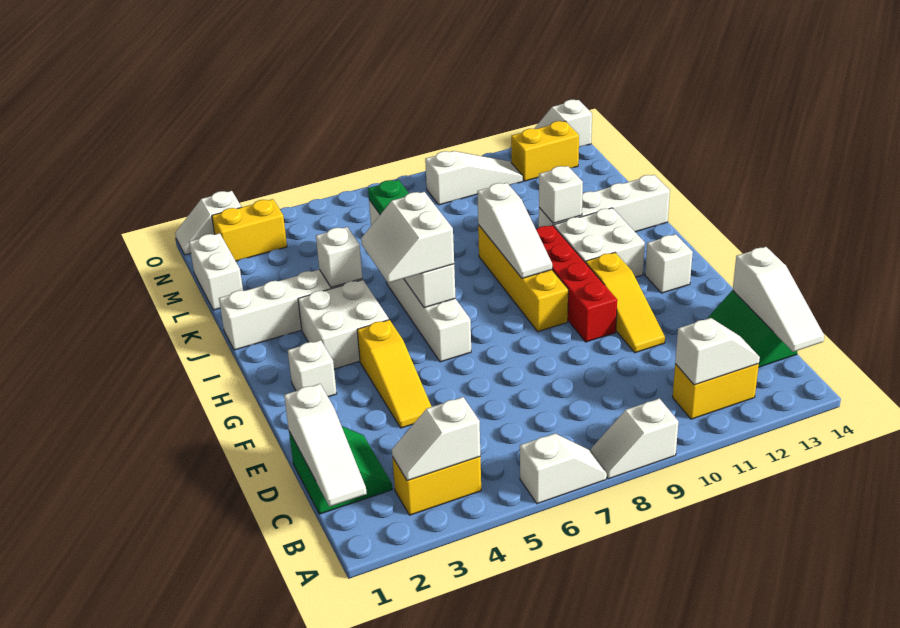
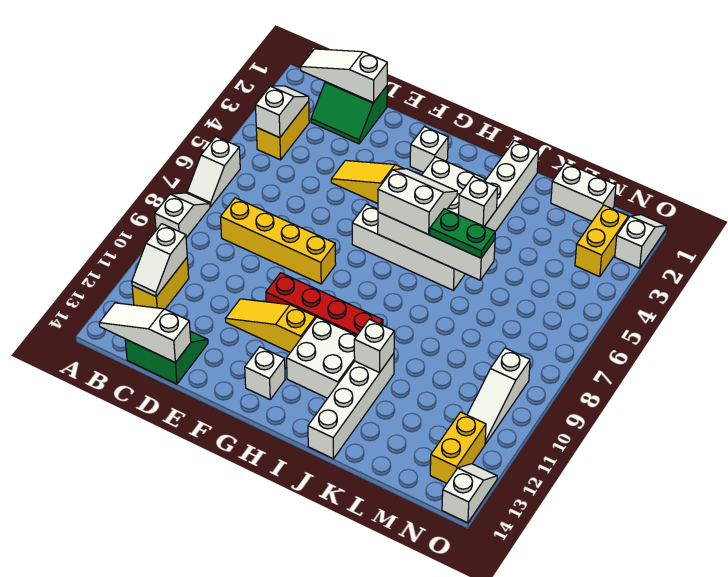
yellow brick G9:J9 level 1 -> yellow brick C8:F8 level 1
white slope H9:J9 level 2 top J -> none

